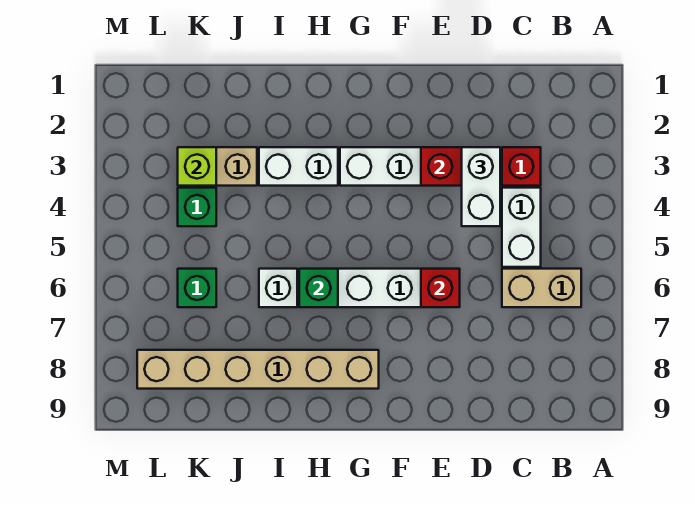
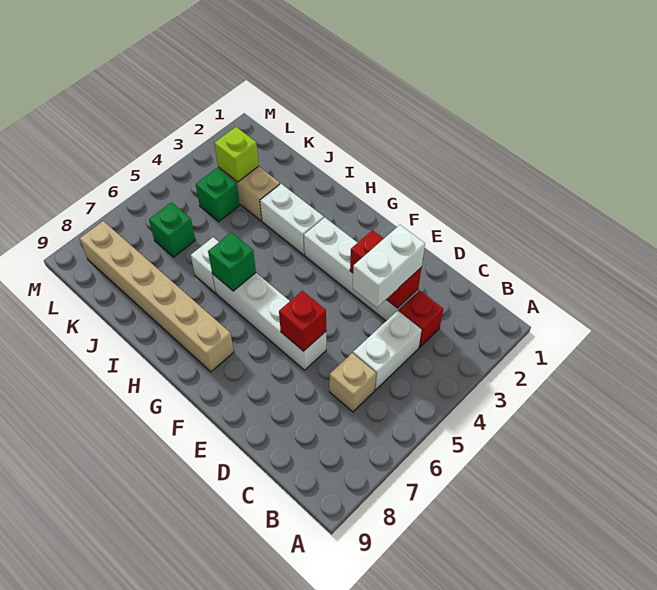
tan brick B6:C6 level 1 -> tan brick C6 level 1

